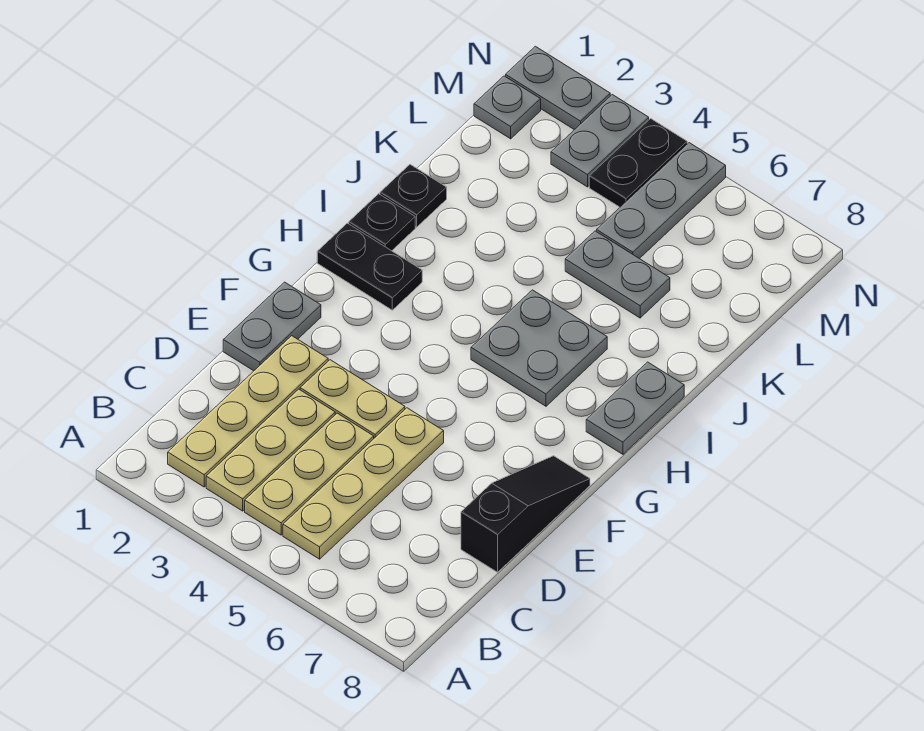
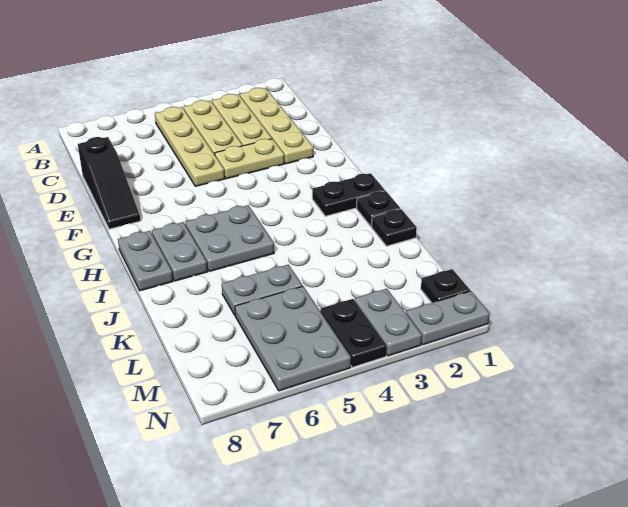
grey plate E1:F1 level 1 -> grey plate H7:I7 level 1
grey plate L5:N5 level 1 -> grey plate L5:N6 level 1
grey plate M1 level 1 -> black plate M1 level 1

